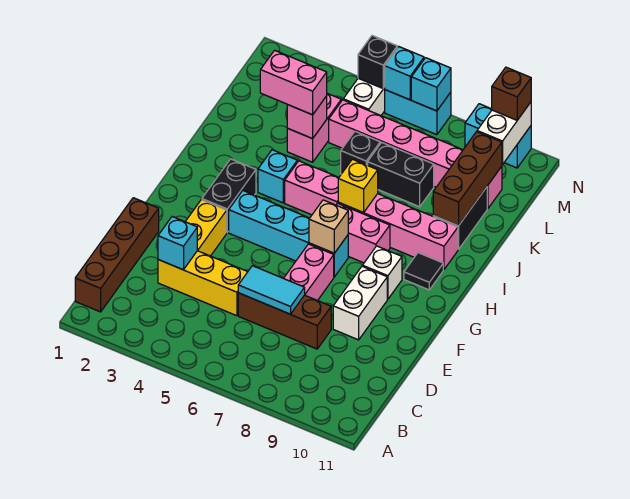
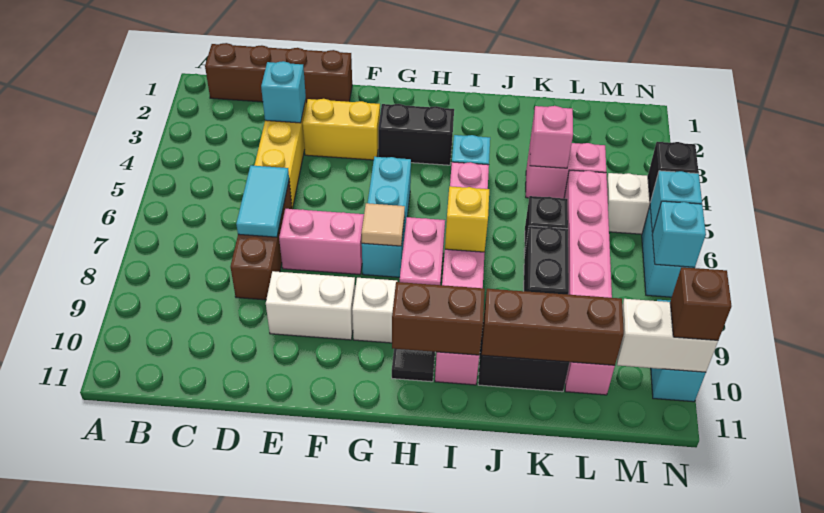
cyan brick G4:G7 level 1 -> cyan brick G5:G7 level 1
tan brick G7 level 2 -> tan tile G7 level 2
none -> brown brick H10:I10 level 2
pink brick K3:K4 level 3 -> none

